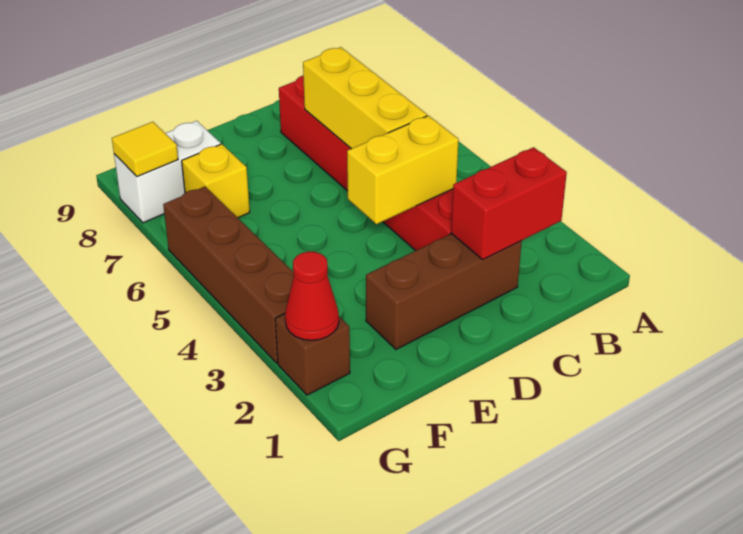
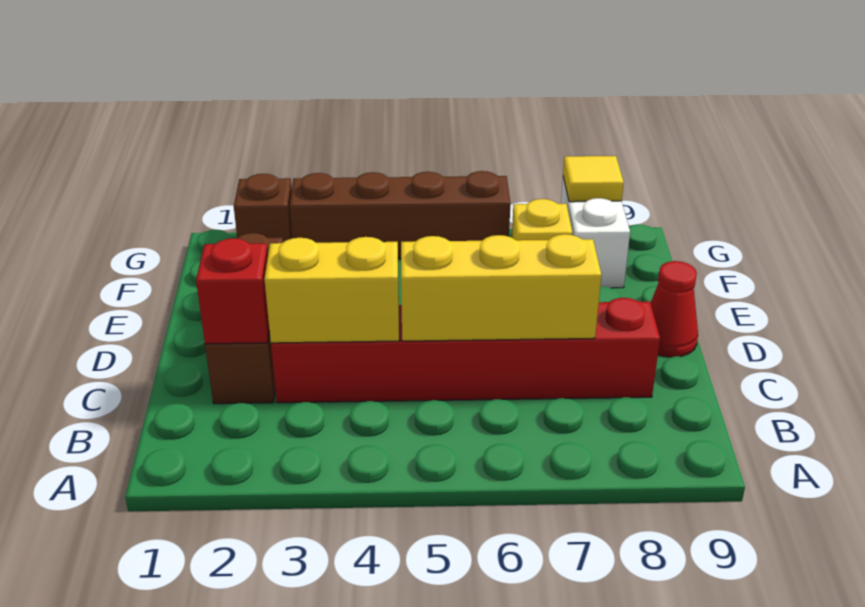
red brick B2:C2 level 2 -> red brick C2 level 2
yellow brick C4:D4 level 2 -> yellow brick C3:C4 level 2
red cone G2 level 2 -> red cone D9 level 1

